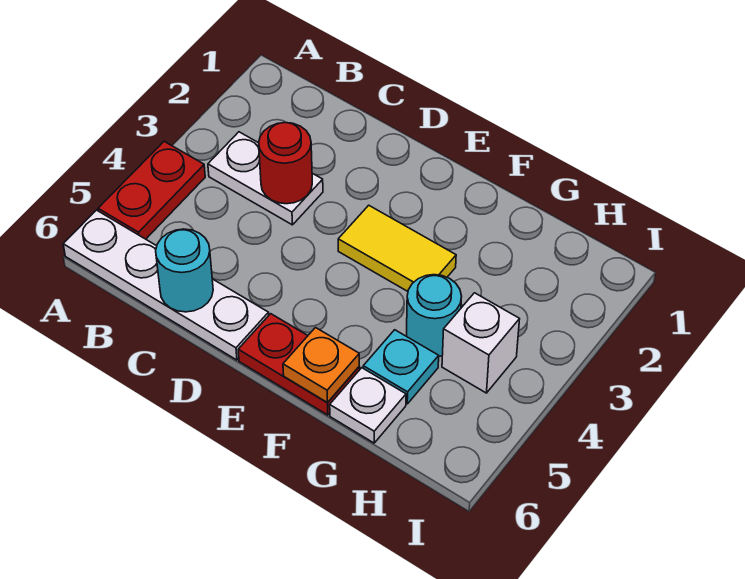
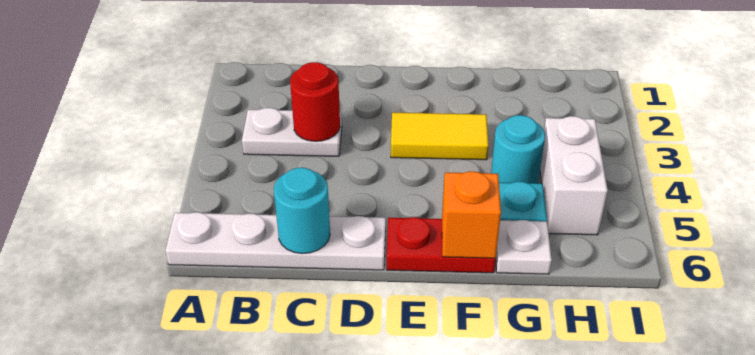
red plate A4:A5 level 1 -> none
orange plate F6 level 2 -> orange brick F6 level 2
white brick H4 level 1 -> white brick H4:H5 level 1

